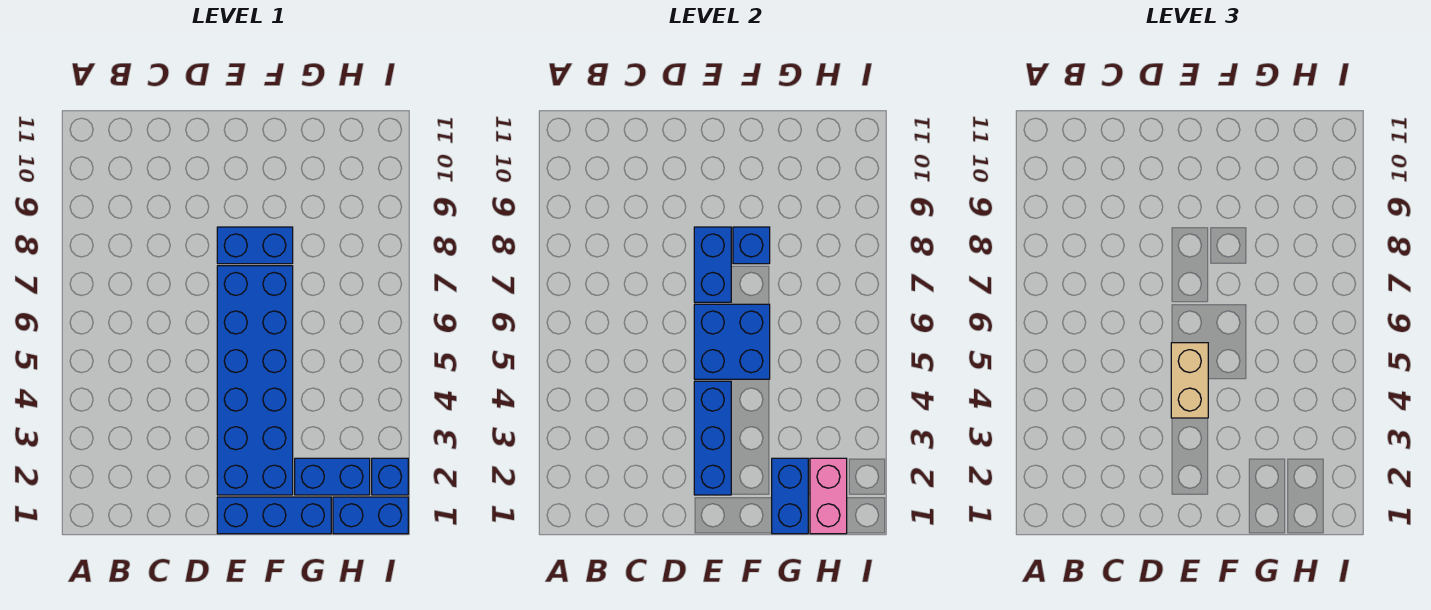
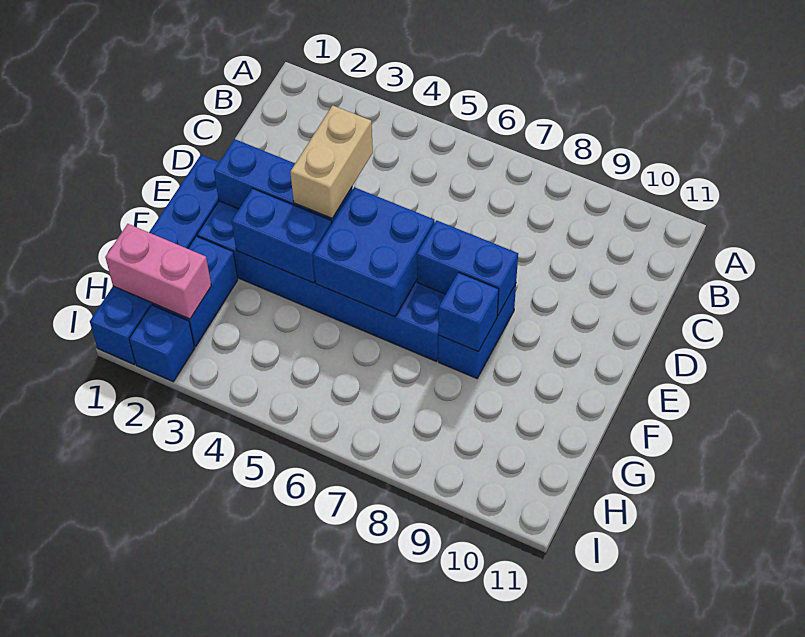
tan brick E4:E5 level 3 -> tan brick D4:E4 level 3
blue brick G1:G2 level 2 -> blue brick F3:F4 level 2

